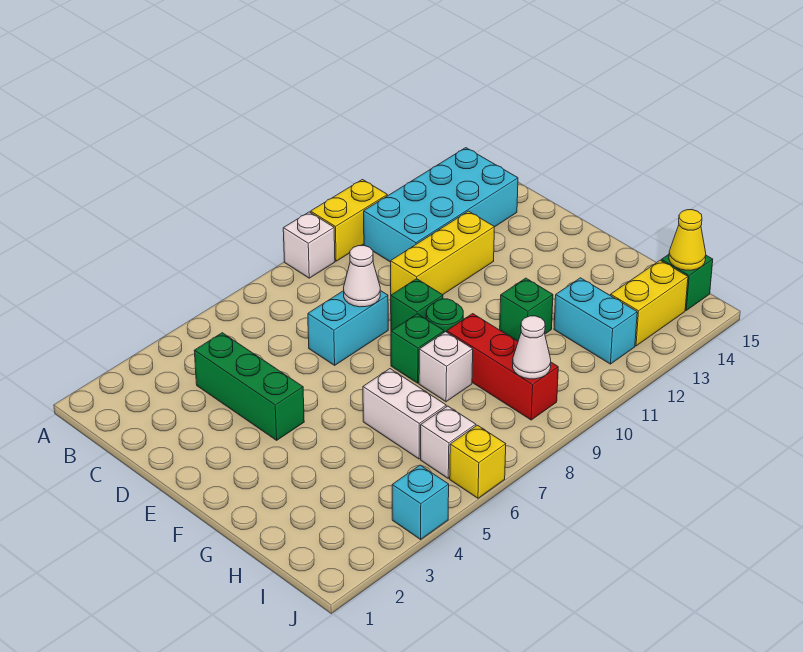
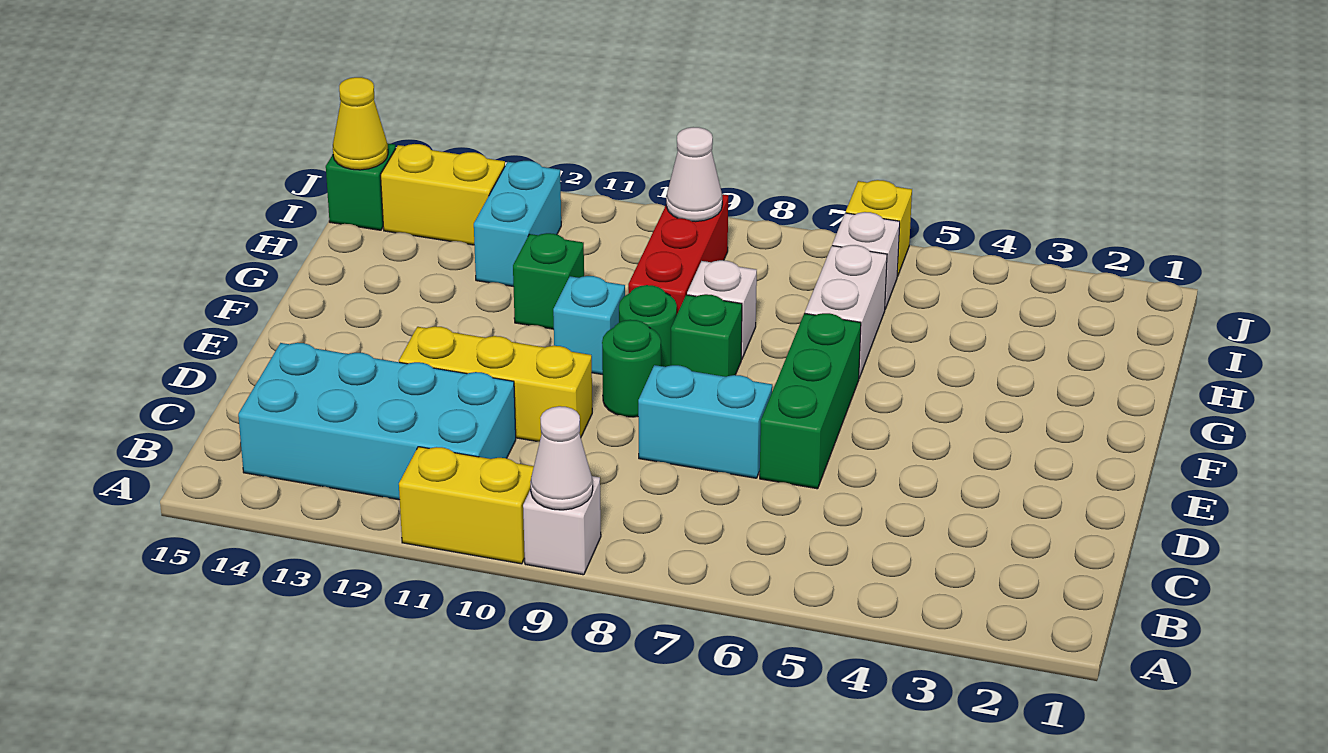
green brick C4:E4 level 1 -> green brick D6:F6 level 1
white cone D8 level 2 -> white cone A9 level 2
green brick E9 level 1 -> green round brick E9 level 1
cyan brick J4 level 1 -> cyan brick F10 level 1

